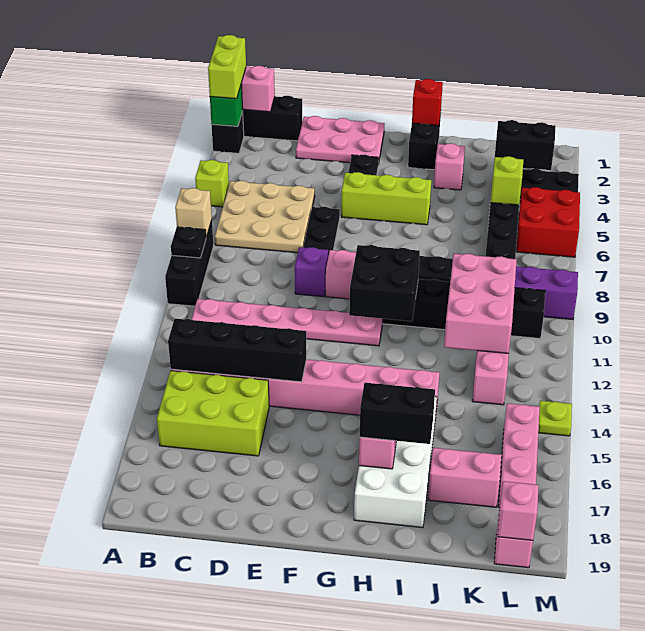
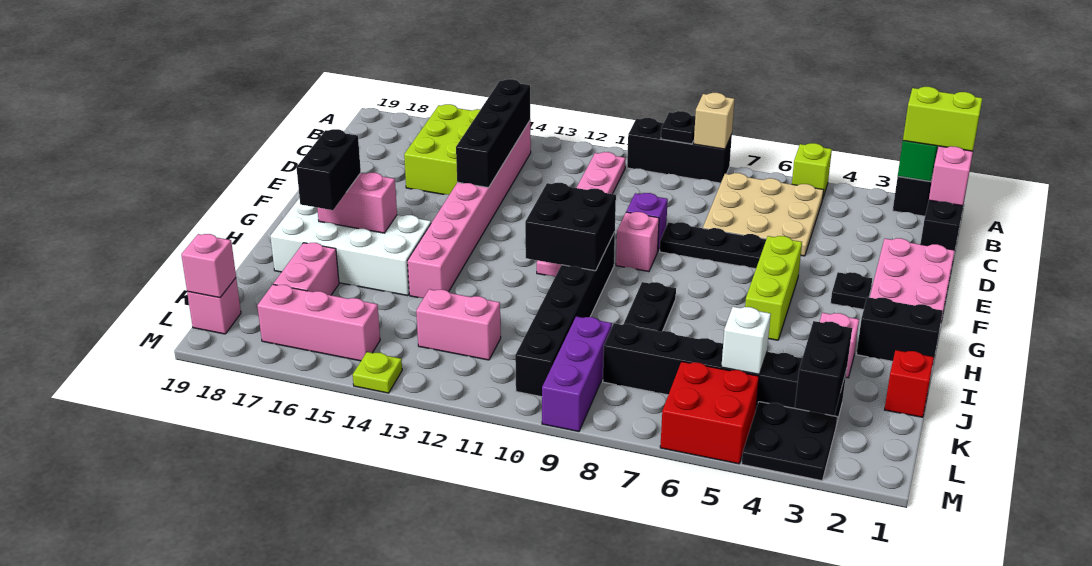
red brick H1 level 2 -> red brick J1 level 1
pink brick J10:K12 level 2 -> none
lime brick K5 level 2 -> white brick K5 level 2

